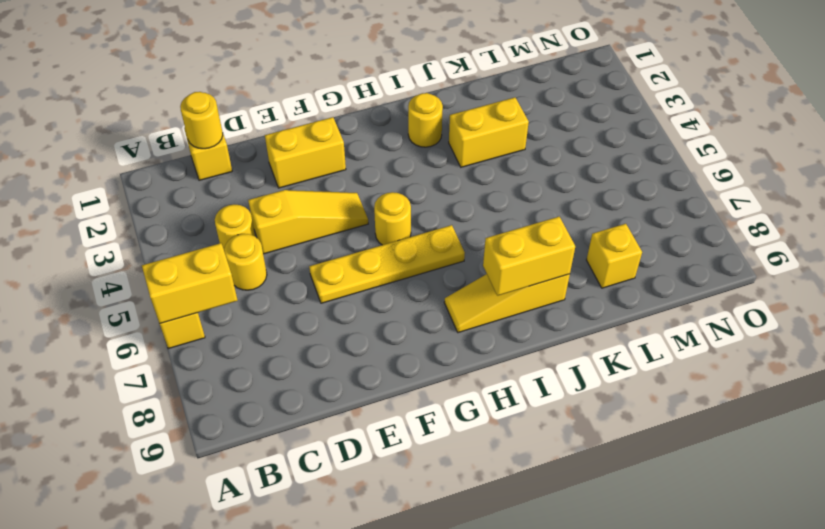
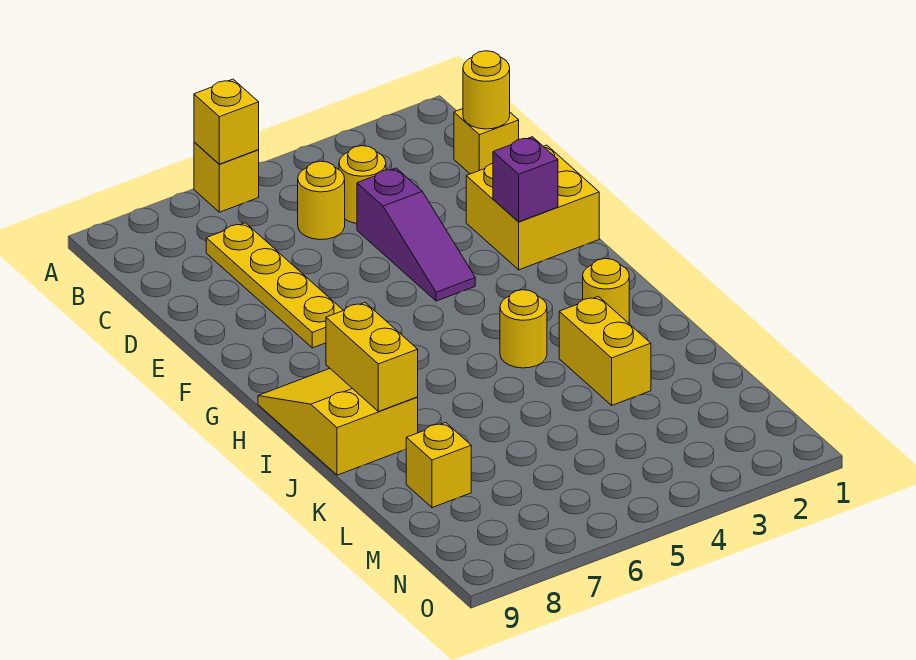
yellow brick A6:B6 level 2 -> yellow brick A6 level 2
yellow slope D4:F4 level 1 top D -> purple slope D4:F4 level 1 top D
yellow brick E2:F2 level 1 -> yellow brick E1:F2 level 1
yellow plate E6:H6 level 1 -> yellow plate C7:F7 level 1
none -> purple brick F2 level 2
yellow round brick G5 level 1 -> yellow round brick I4 level 1
yellow slope H8:J8 level 1 top J -> yellow slope H8:J9 level 1 top J

